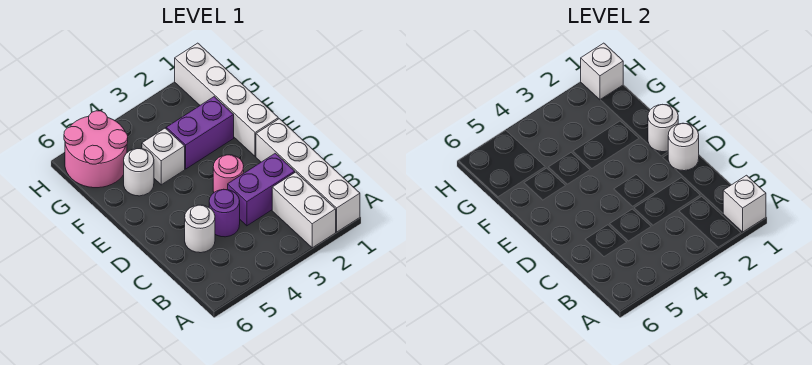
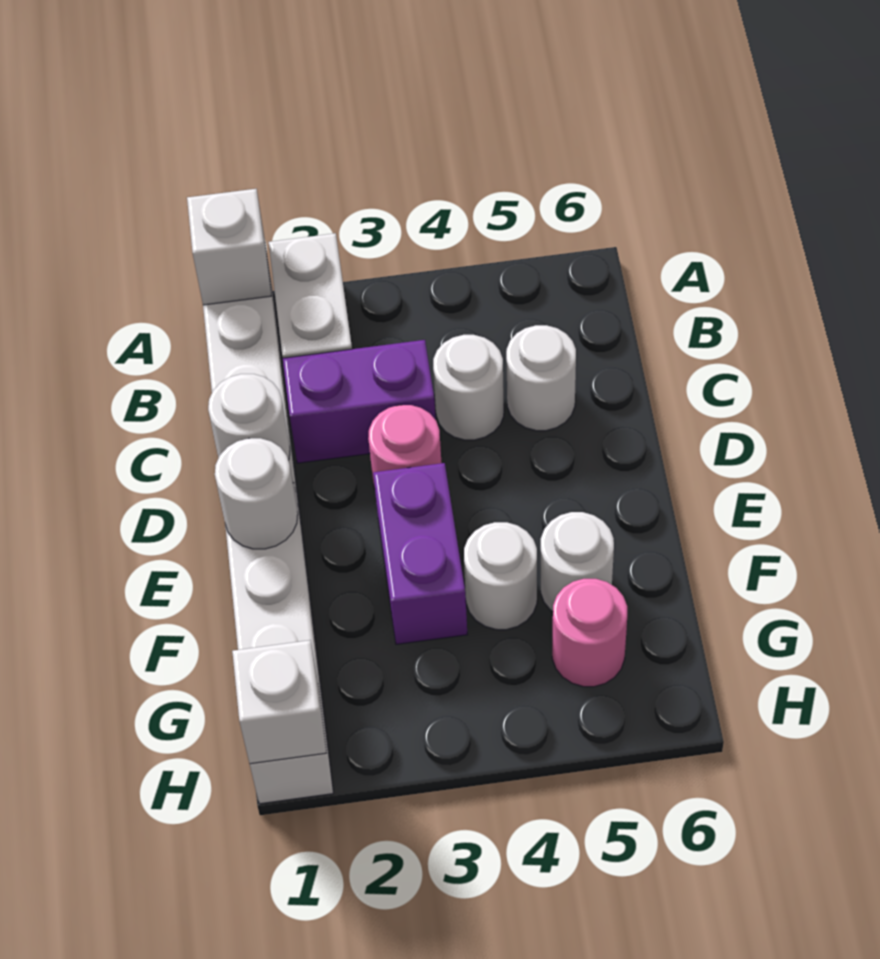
purple round brick C4 level 1 -> white round brick C4 level 1
purple brick F2:F3 level 1 -> purple brick E3:F3 level 1
white brick F4 level 1 -> white round brick F4 level 1
pink round brick G5:H6 level 1 -> pink round brick G5 level 1

